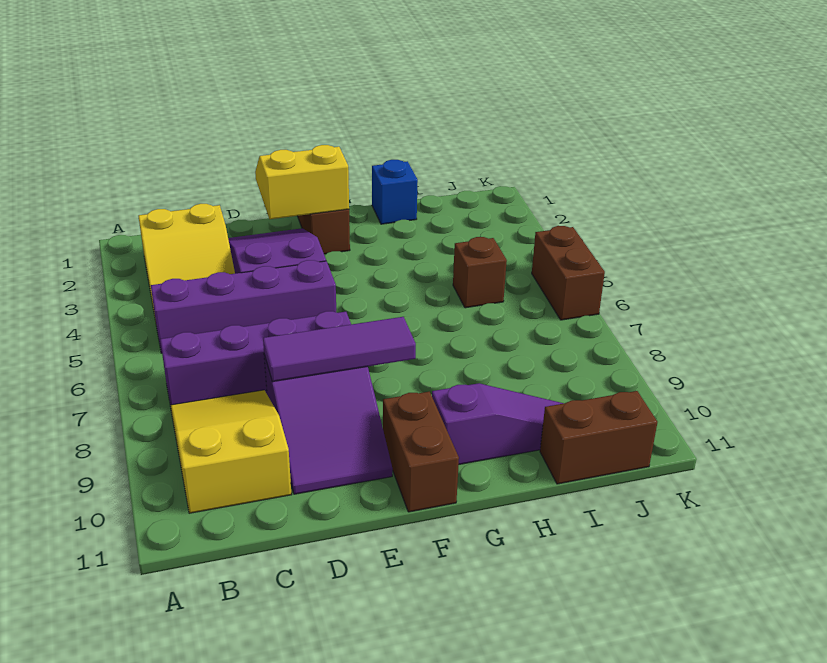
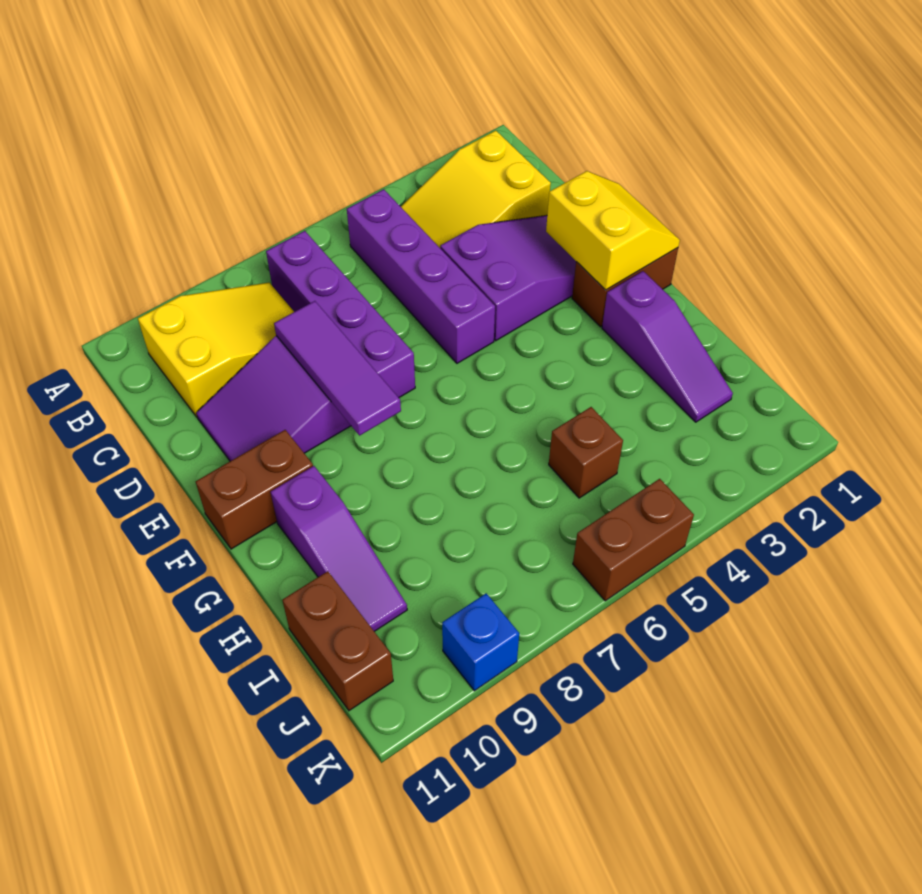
none -> purple slope G2:I2 level 1 top G
blue brick H1 level 1 -> blue brick K9 level 1

